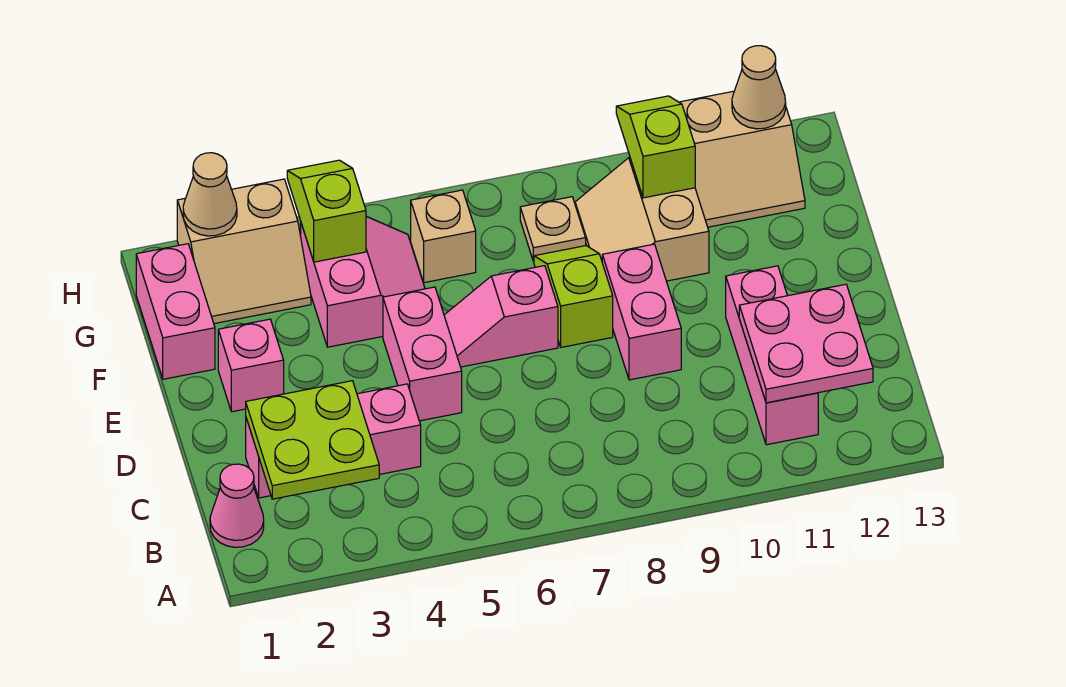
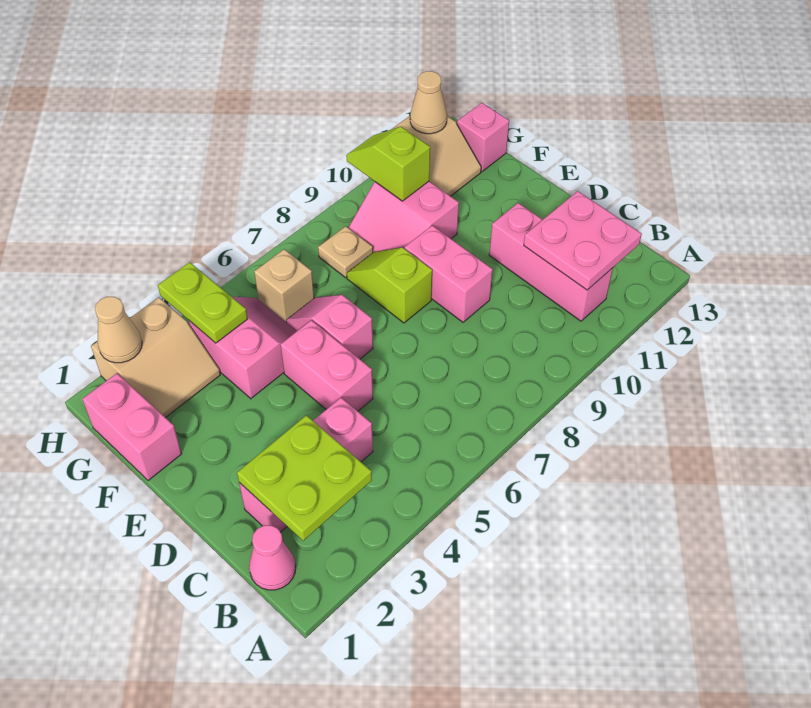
pink brick E2 level 1 -> pink brick G13 level 1
pink slope E6:E7 level 1 top 7 -> pink slope E6:F6 level 1 top E
tan slope F9:G10 level 1 top 10 -> pink slope F9:G10 level 1 top 10
lime slope G4:H4 level 2 top G -> lime plate G4:H4 level 2

